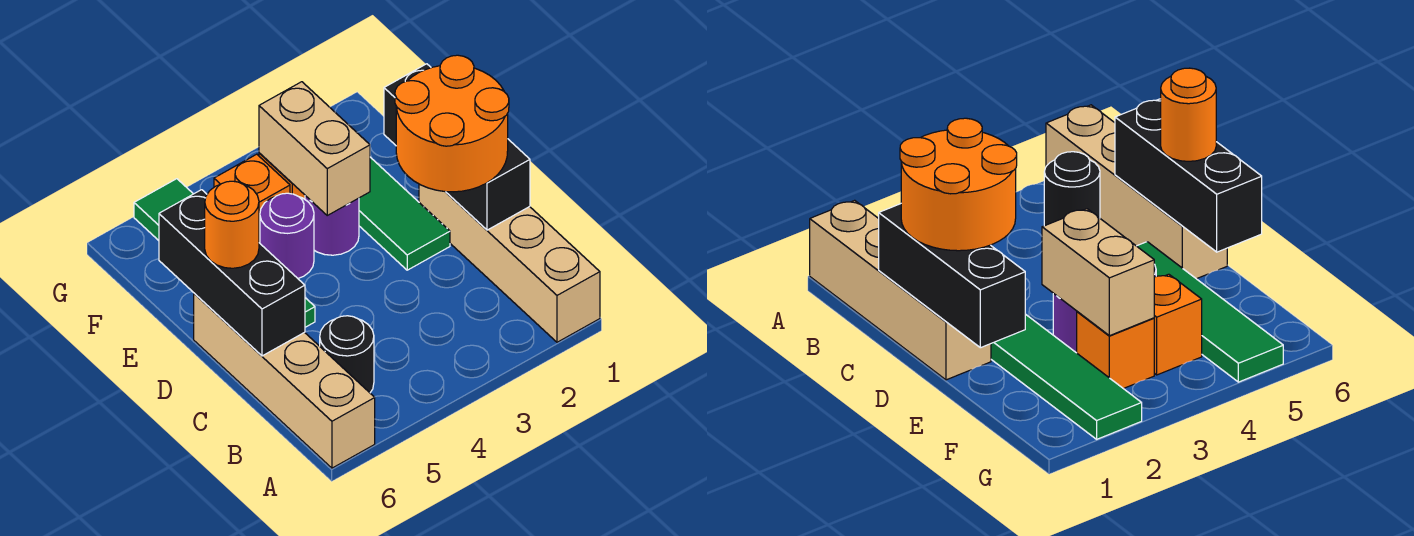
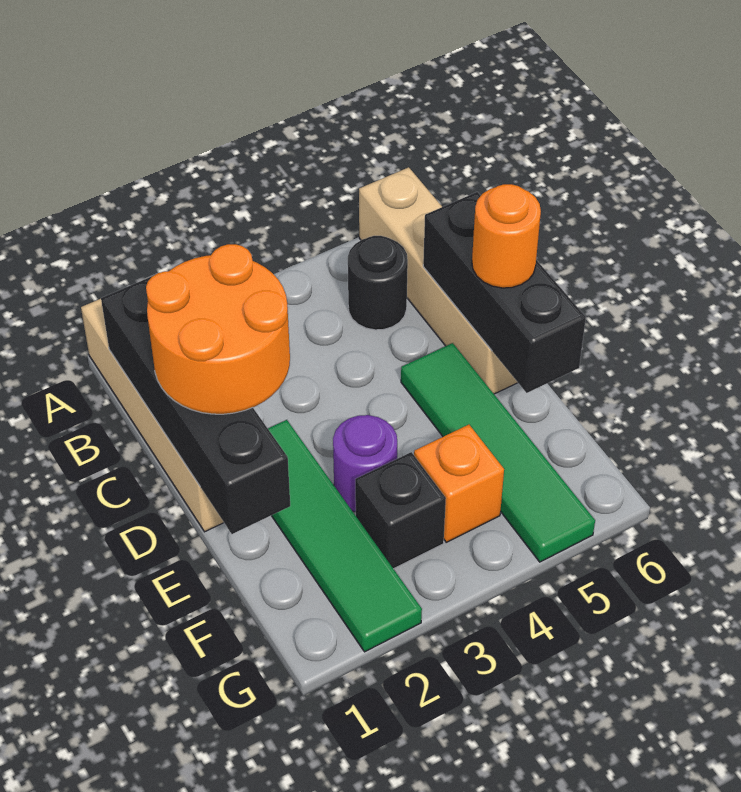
black brick C1:E1 level 2 -> black brick B1:E1 level 2
tan brick E3:F3 level 2 -> none
purple round brick E4 level 1 -> none
orange brick F3 level 1 -> black brick F3 level 1

